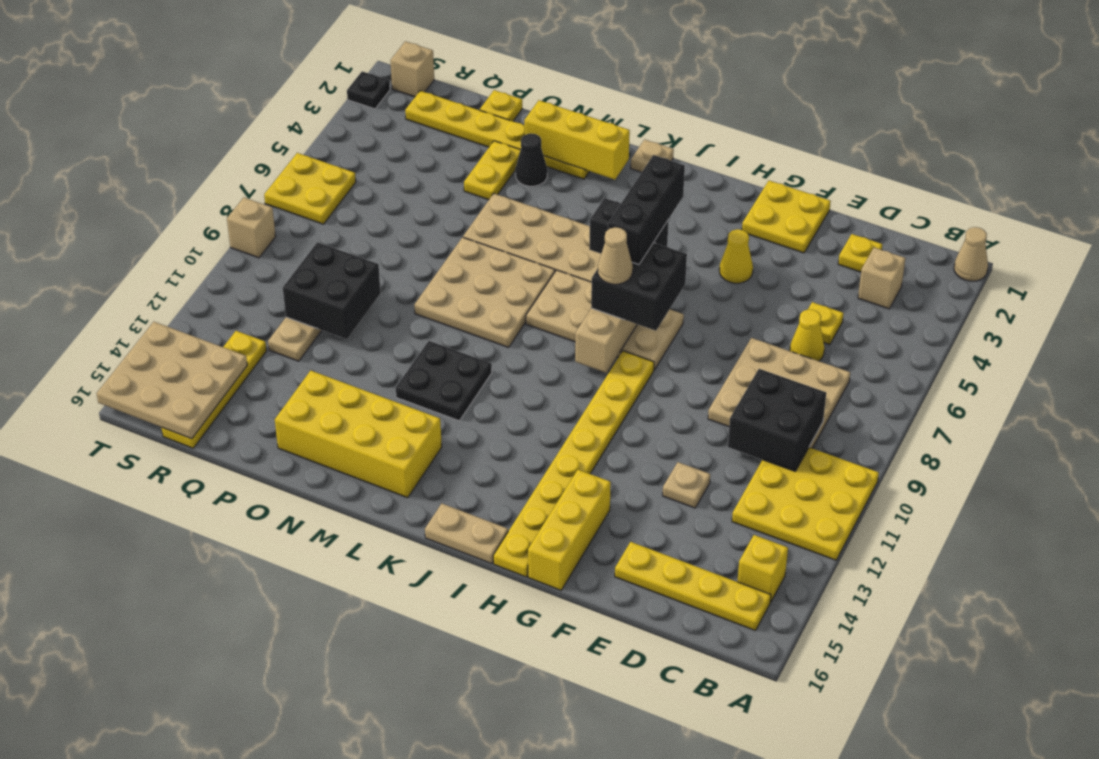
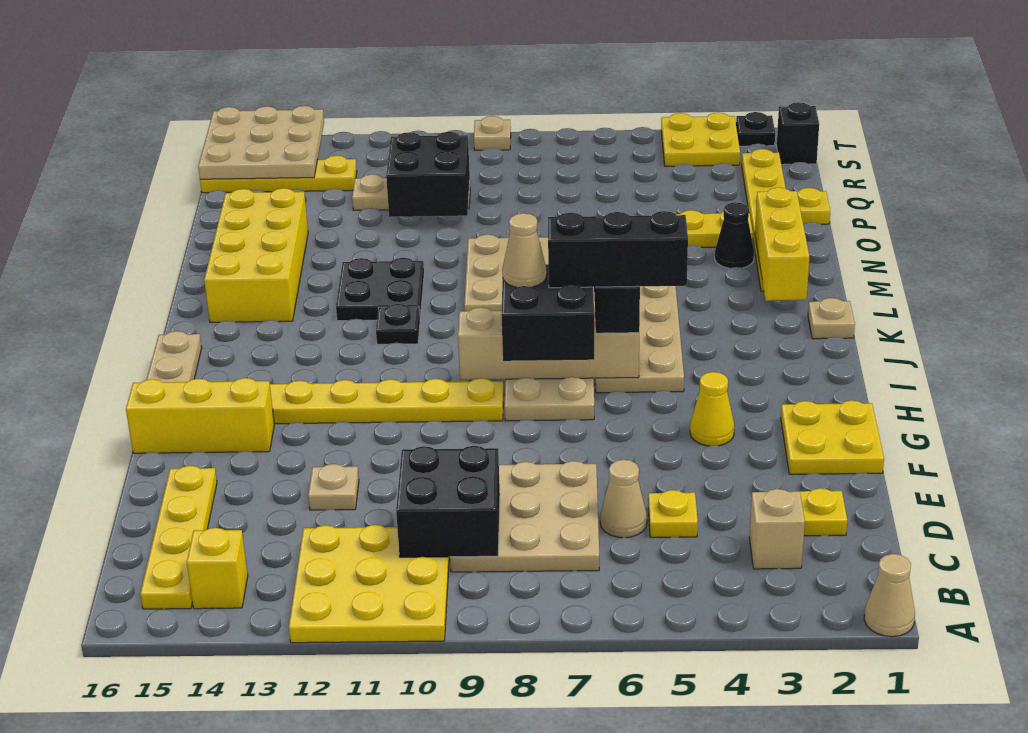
yellow cone D6 level 1 -> tan cone D6 level 1
none -> black plate K11 level 1
tan brick S1 level 1 -> black brick S1 level 1
yellow plate S6:T7 level 1 -> yellow plate S3:T4 level 1
tan brick T9 level 1 -> tan plate T9 level 1

